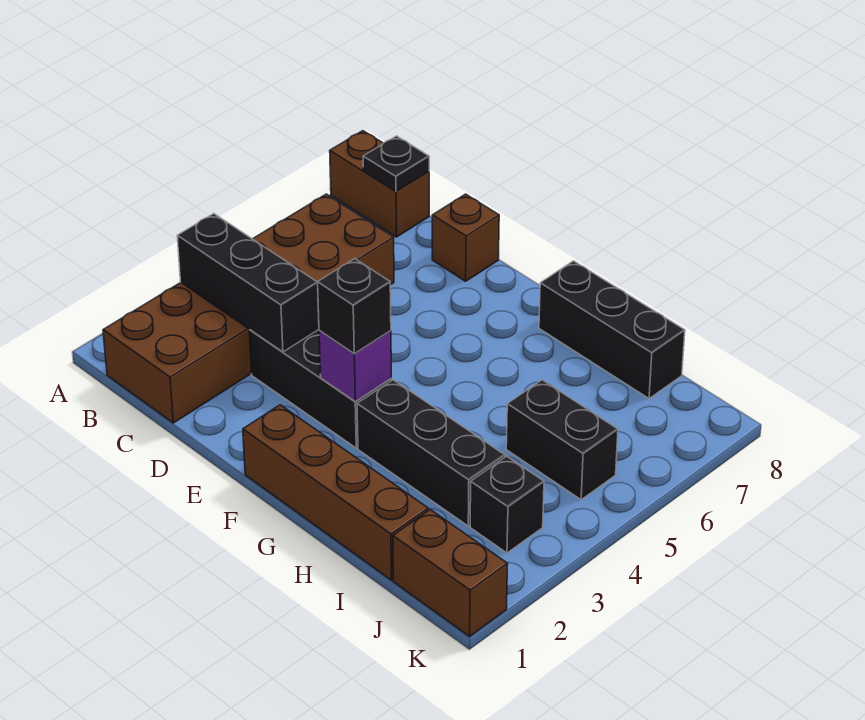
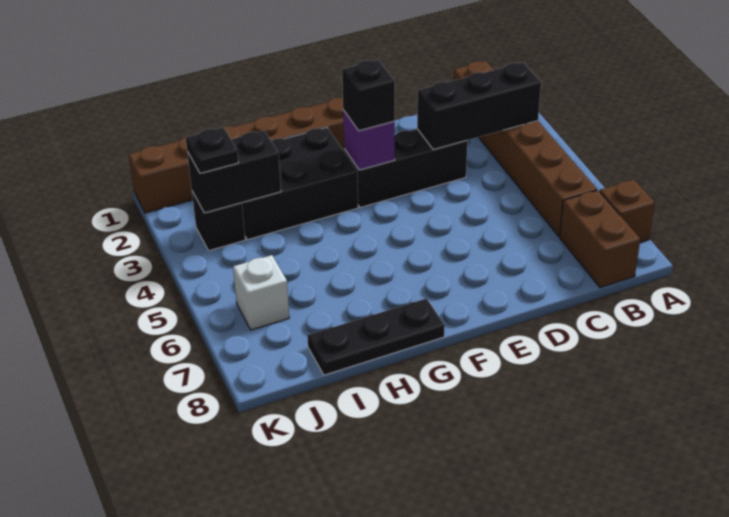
brown brick A8:B8 level 1 -> brown brick B7:B8 level 1
brown brick B1:C6 level 1 -> brown brick B1:B6 level 1
black plate B8 level 2 -> black plate J3 level 3
brown brick D8 level 1 -> brown brick A7 level 1
black brick G3:I3 level 1 -> black brick G2:I3 level 1
black brick G8:I8 level 1 -> black plate G8:I8 level 1
black brick I5:J5 level 1 -> black brick I3:J3 level 2
none -> white brick J6 level 1

